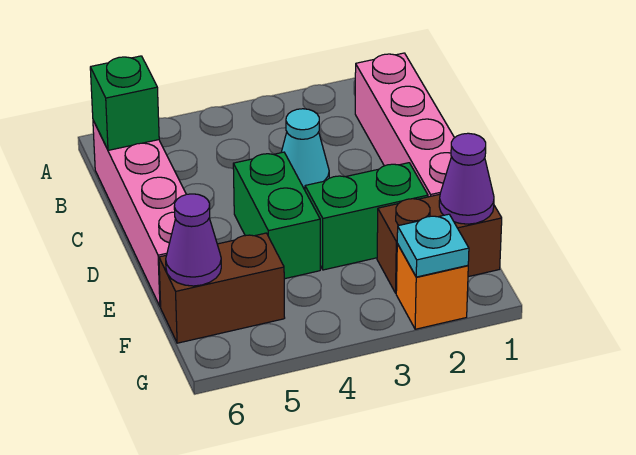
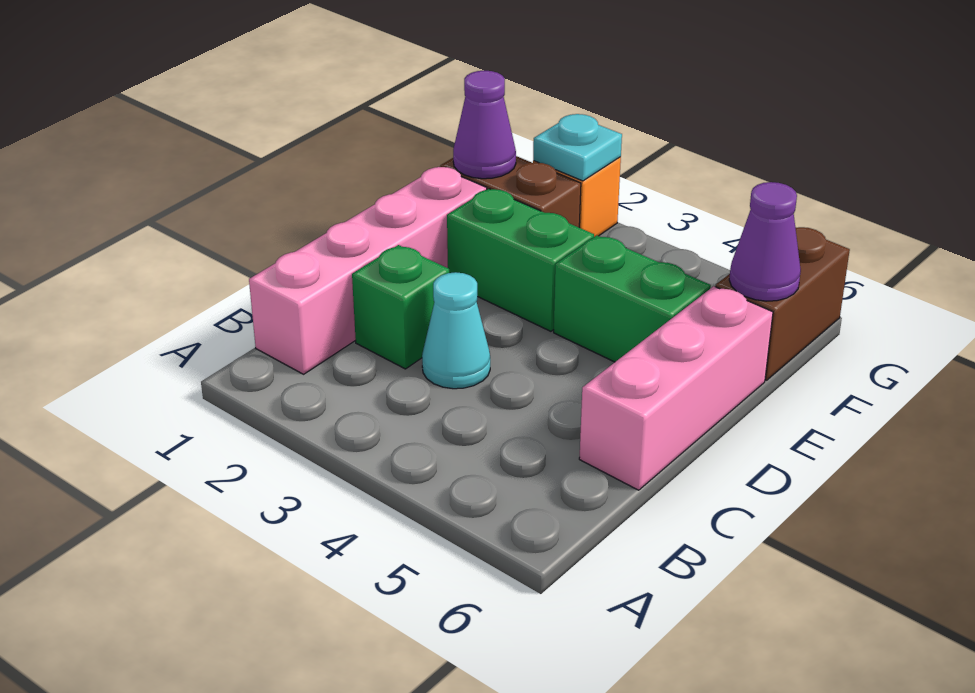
pink brick B6:E6 level 1 -> pink brick C6:E6 level 1
green brick B6 level 2 -> green brick C2 level 1
green brick D4:E4 level 1 -> green brick E4:E5 level 1
brown brick F5:F6 level 1 -> brown brick F6:G6 level 1

